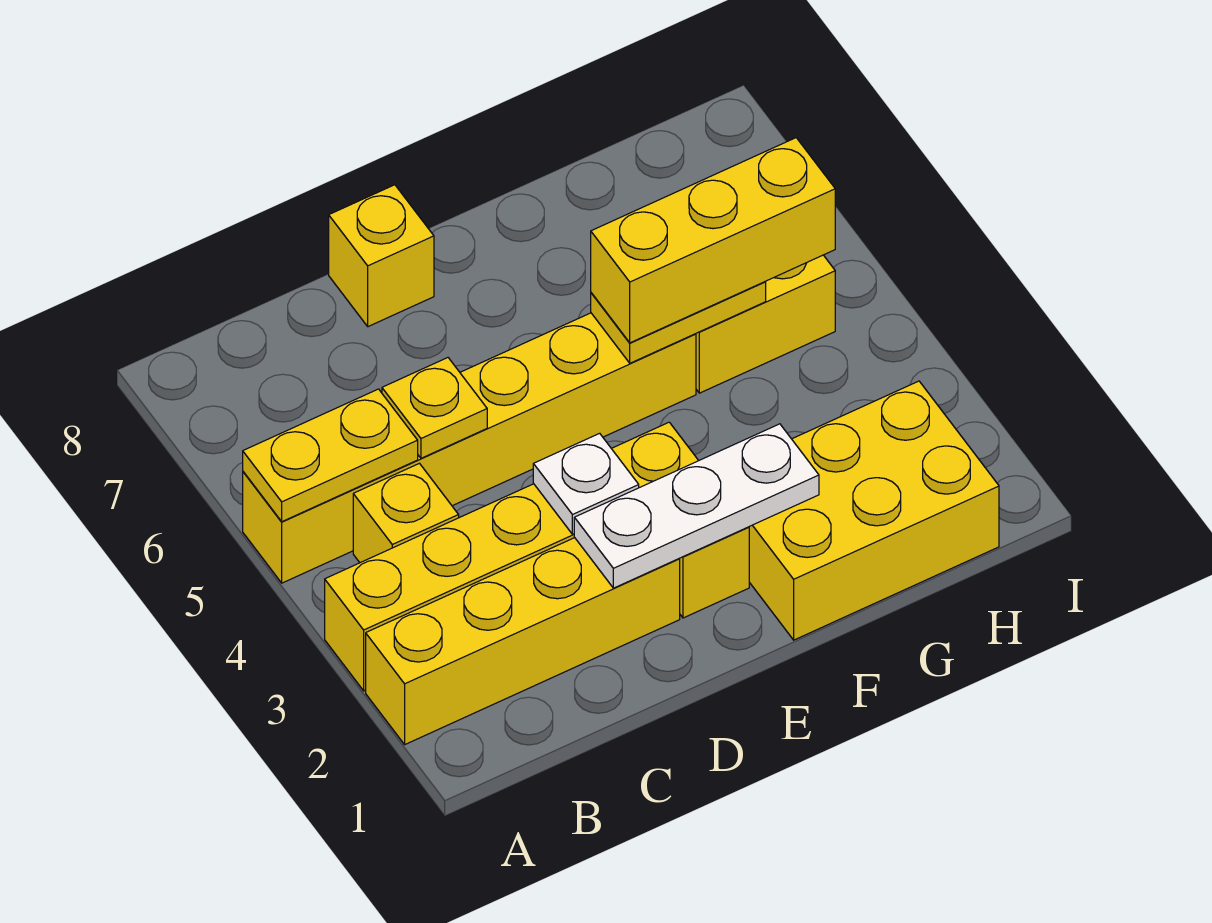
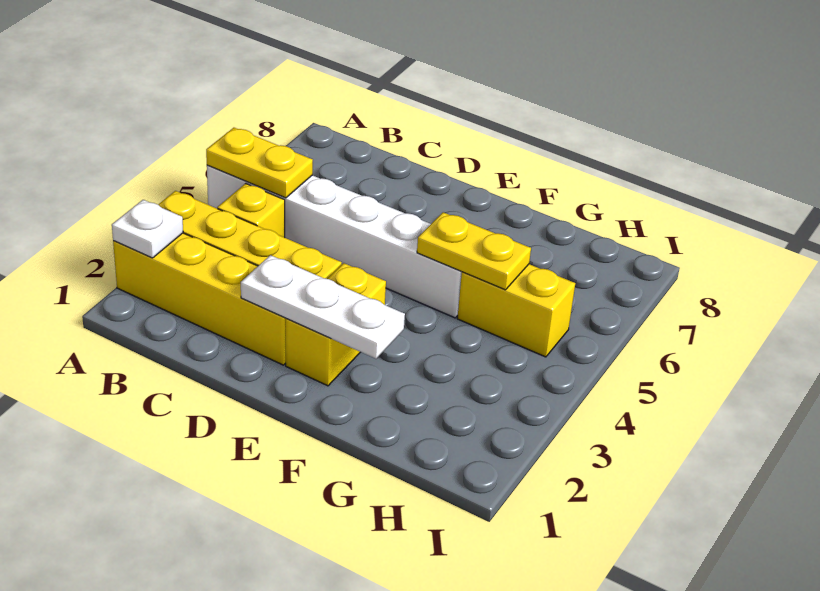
yellow brick A5:F5 level 1 -> white brick A5:F5 level 1
yellow plate C5 level 2 -> none
white plate D3 level 2 -> white plate A2 level 2
yellow brick D8 level 1 -> none
yellow brick F1:H2 level 1 -> none
yellow brick F5:H5 level 3 -> none

